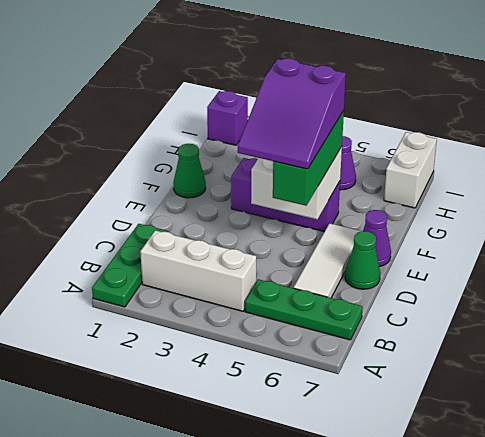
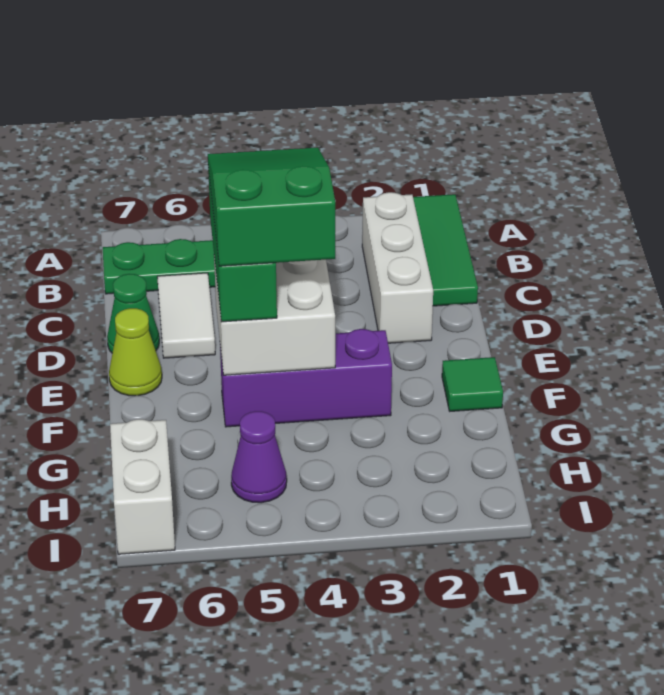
green plate A1:C1 level 1 -> green tile A1:C1 level 1
white brick B2:B4 level 1 -> white brick B2:D2 level 1
white tile C6:E6 level 1 -> white tile C6:D6 level 1
purple slope D4:F5 level 4 top F -> green slope D4:F5 level 4 top F
purple cone E7 level 1 -> lime cone E7 level 1
green cone F1 level 1 -> green tile F1 level 1
purple brick I1 level 1 -> none

